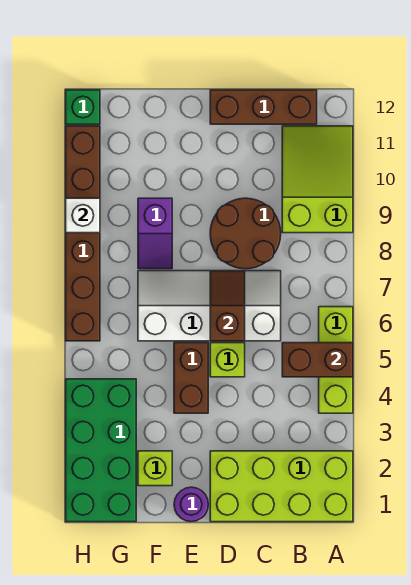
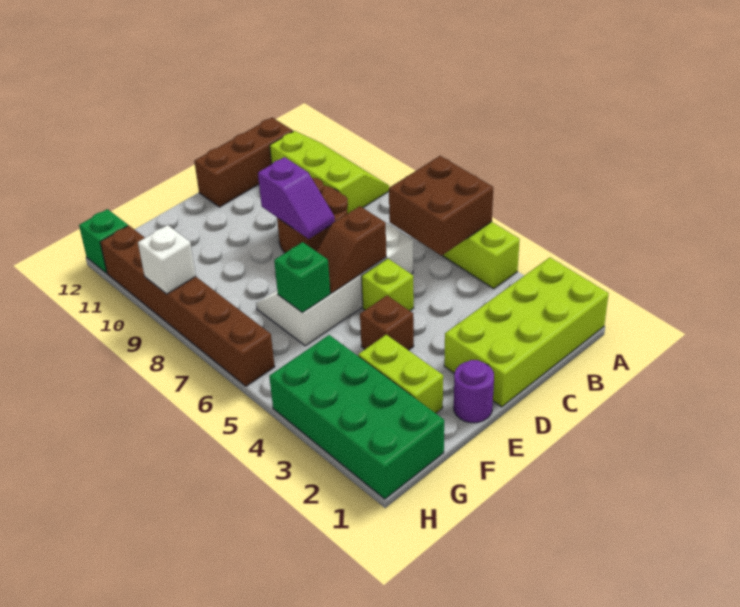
brown brick A5:B5 level 2 -> brown brick A5:B6 level 2
lime slope A9:B11 level 1 top 9 -> lime slope A9:B11 level 1 top B
brown slope D6:D7 level 2 top 6 -> brown slope D6:E6 level 2 top D
brown brick E4:E5 level 1 -> brown brick E4 level 1
lime brick F2 level 1 -> lime brick F2:F3 level 1
none -> green brick F6 level 2
purple slope F8:F9 level 1 top 9 -> purple slope D8:D9 level 2 top 9

